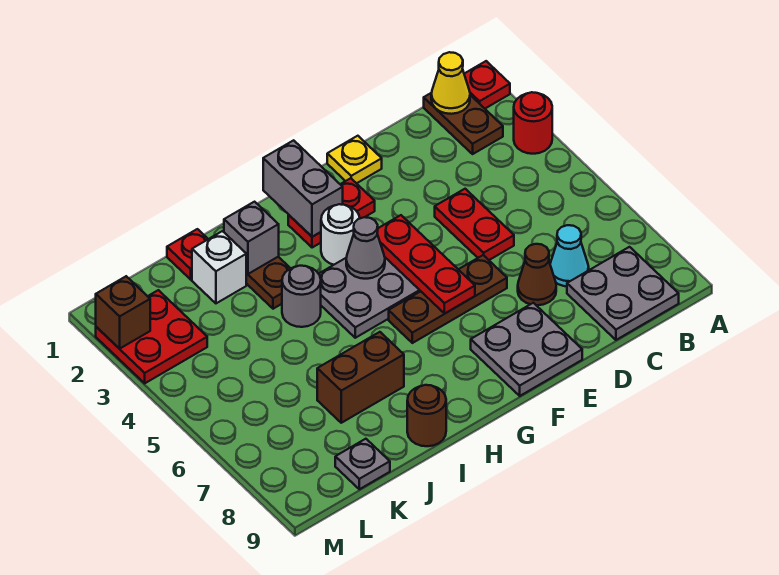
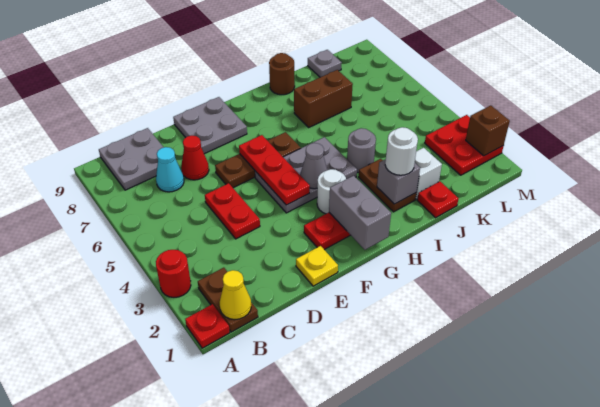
brown cone D7 level 1 -> red cone D7 level 1
none -> white round brick I2 level 3

